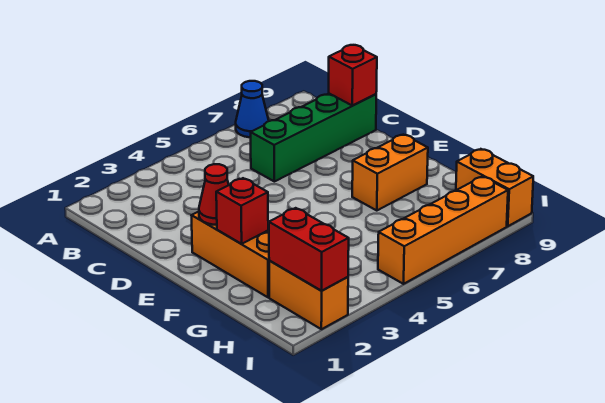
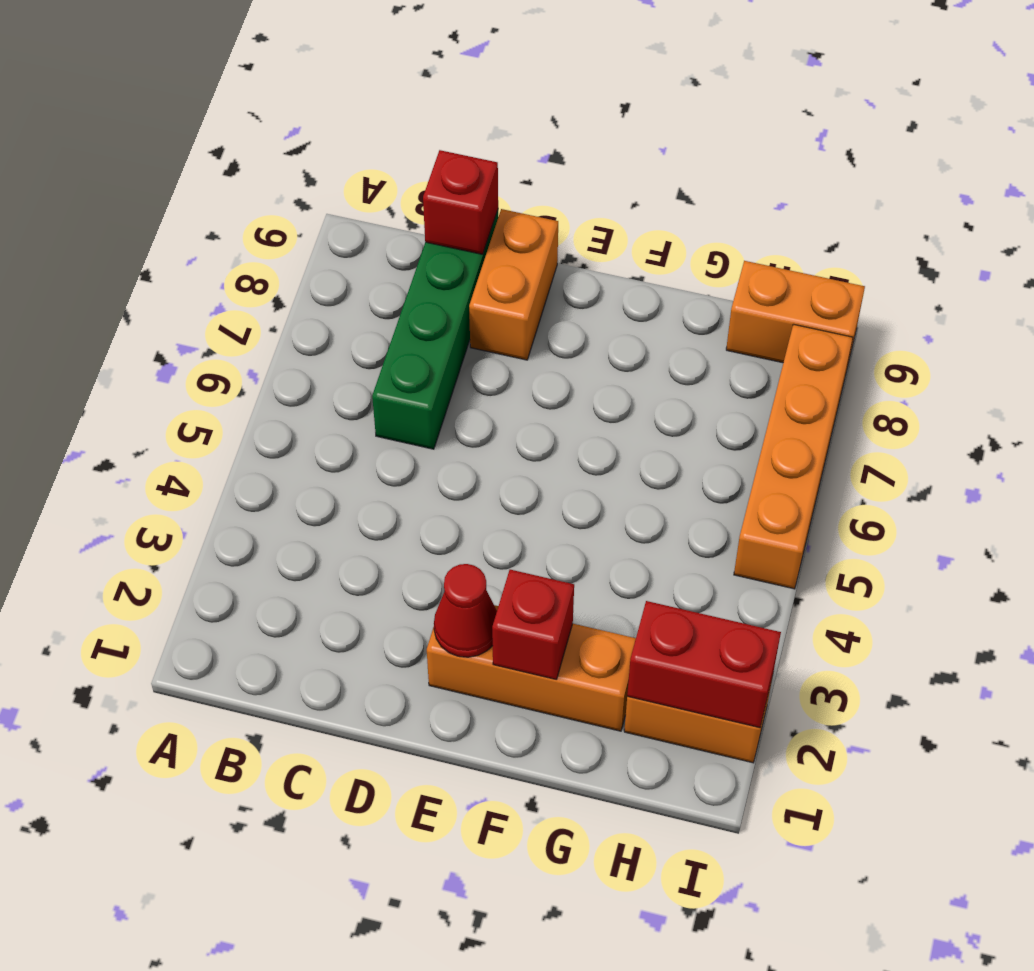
blue cone A7 level 1 -> none
orange brick F7:F8 level 1 -> orange brick D8:D9 level 1

